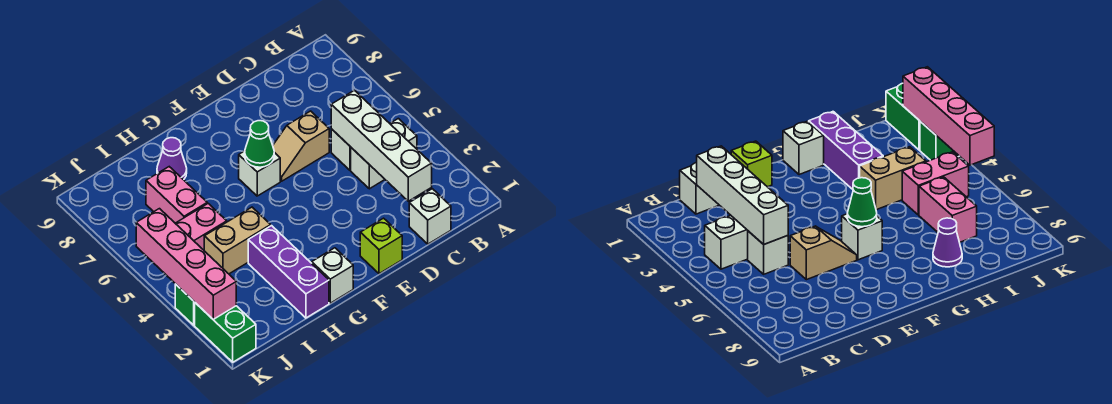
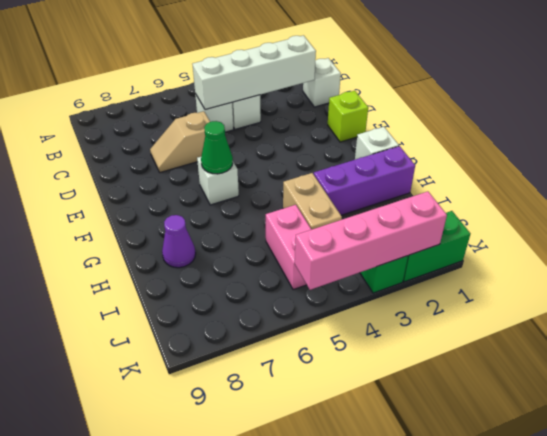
tan slope D6:E6 level 1 top D -> tan slope D6:D7 level 1 top 6
pink brick I6:I7 level 1 -> none

